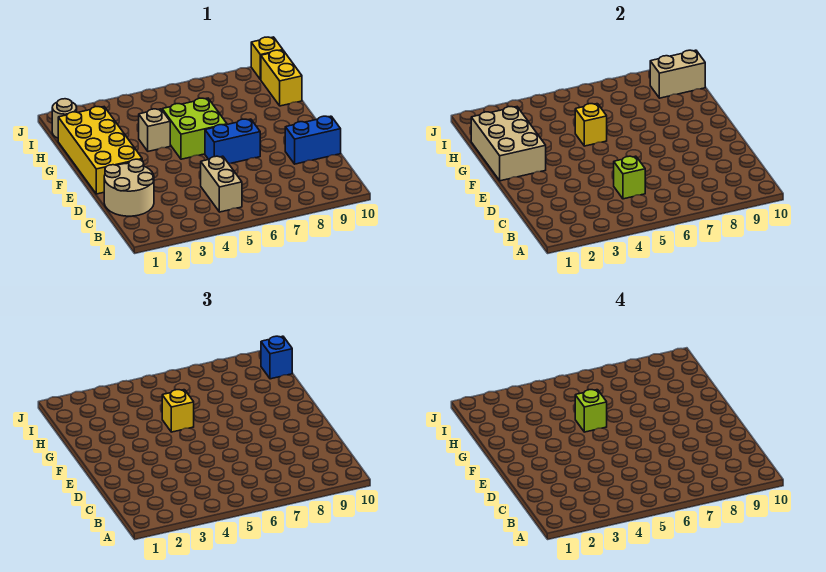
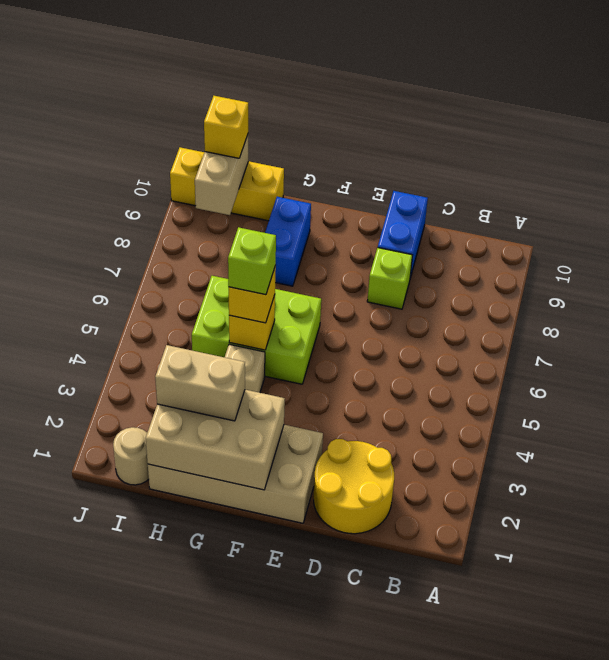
tan brick B5:C5 level 1 -> tan brick G2:H2 level 3
tan round brick C1:D2 level 1 -> yellow round brick C1:D2 level 1
lime brick C5 level 2 -> lime brick D8 level 1
yellow brick E1:H2 level 1 -> tan brick E1:H2 level 1
blue brick E6:E7 level 1 -> blue brick G8:G9 level 1
lime brick F5:G6 level 1 -> lime brick F5:H6 level 1
blue brick I10 level 3 -> yellow brick I10 level 3

